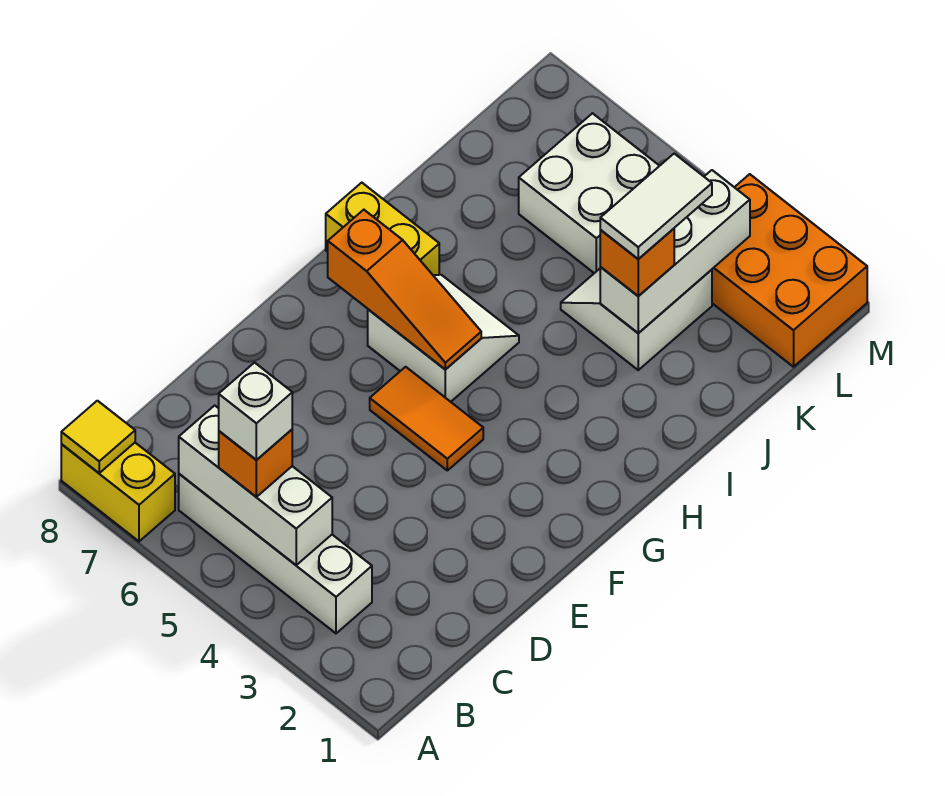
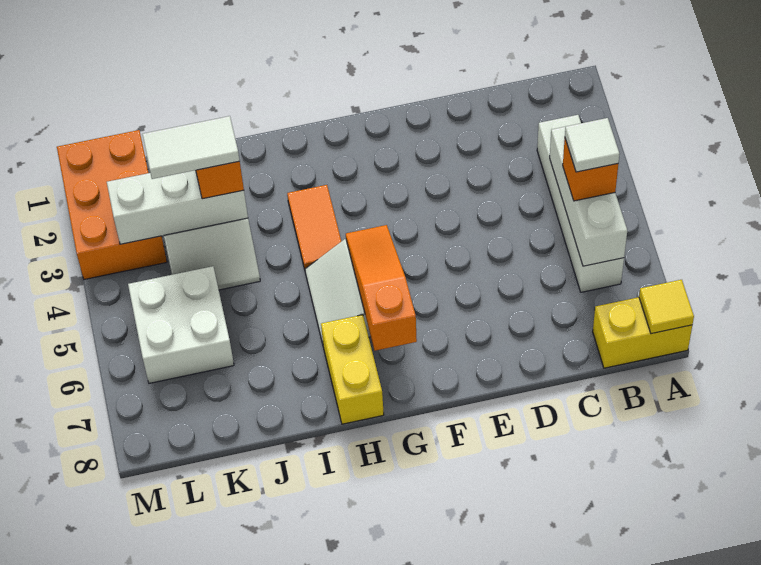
yellow brick A7:A8 level 1 -> yellow brick A8:B8 level 1
white brick B5 level 4 -> white tile B5 level 4
orange tile F4:F5 level 1 -> orange tile H3:H4 level 1

